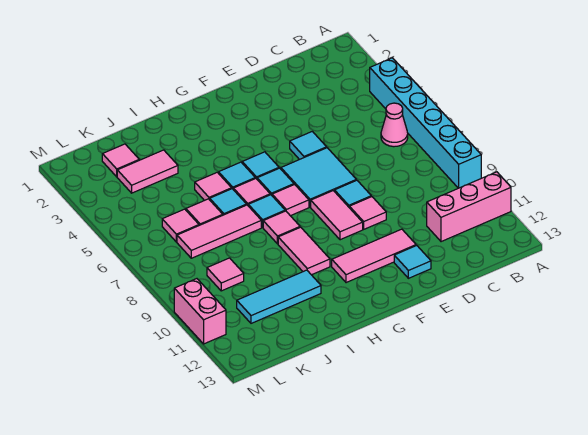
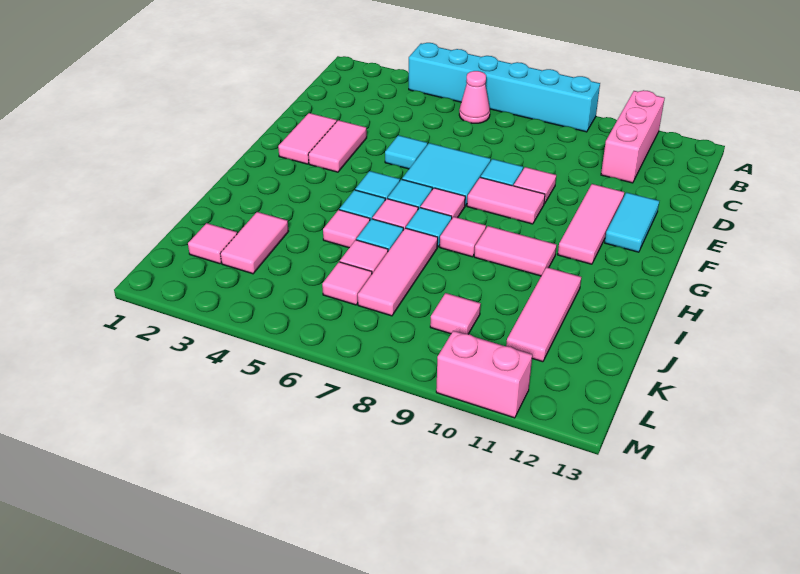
none -> pink tile E2:F2 level 1
none -> pink tile E3:F3 level 1
cyan tile E12 level 1 -> cyan tile E12:F12 level 1
cyan tile I11:K11 level 1 -> pink tile I11:K11 level 1

